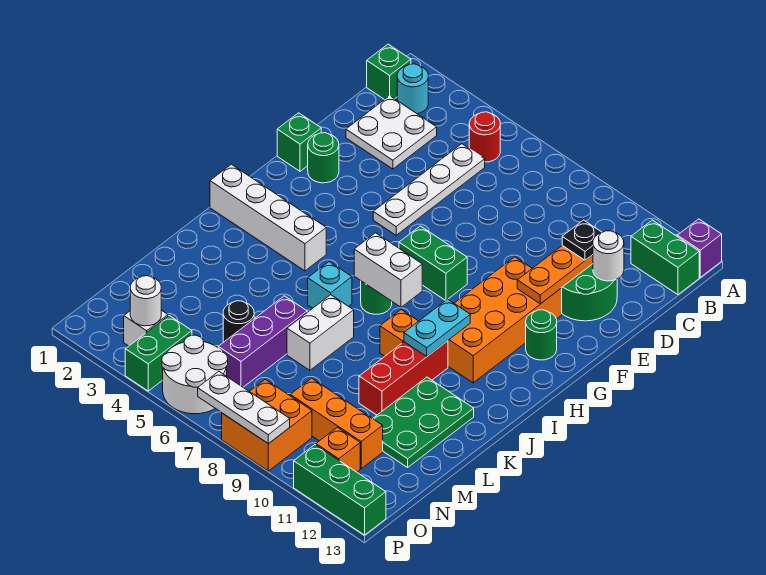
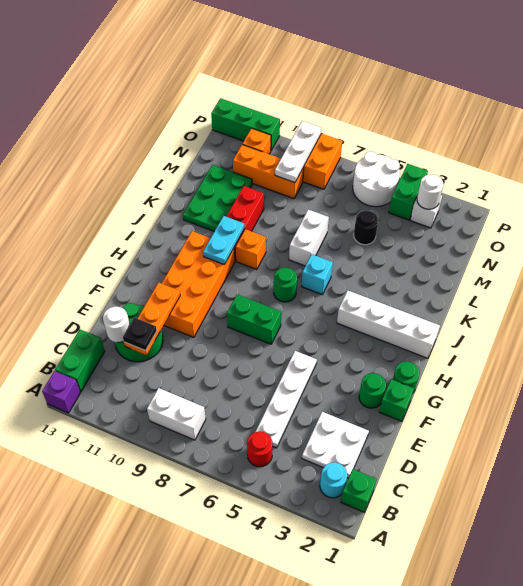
green brick B12:B13 level 1 -> green brick B13:C13 level 1
green round brick G12 level 1 -> green round brick G1 level 1
white brick I7:I8 level 2 -> white brick B8:B9 level 1
purple brick L6:N6 level 1 -> none
white plate P7:P9 level 2 -> white plate N9:P9 level 2

